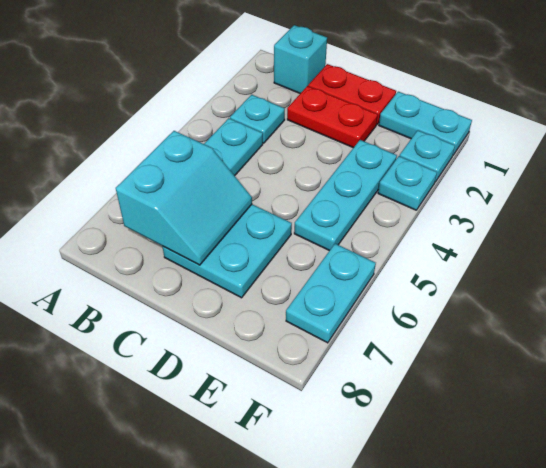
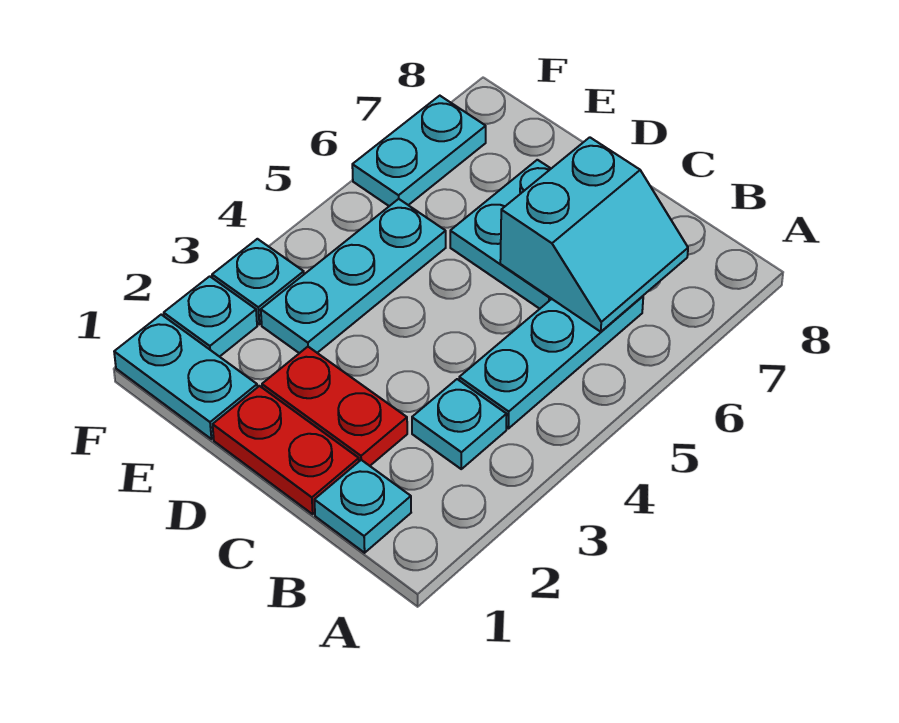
cyan brick B1 level 1 -> cyan plate B1 level 1
cyan slope B6:C7 level 2 top B -> cyan slope B6:C7 level 2 top C

